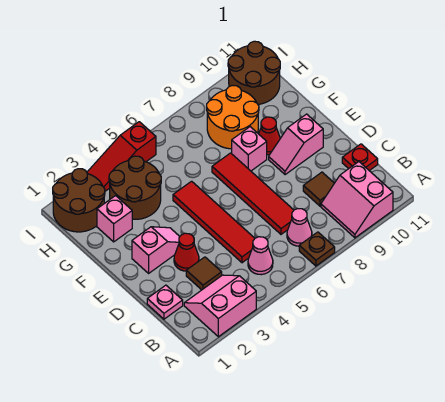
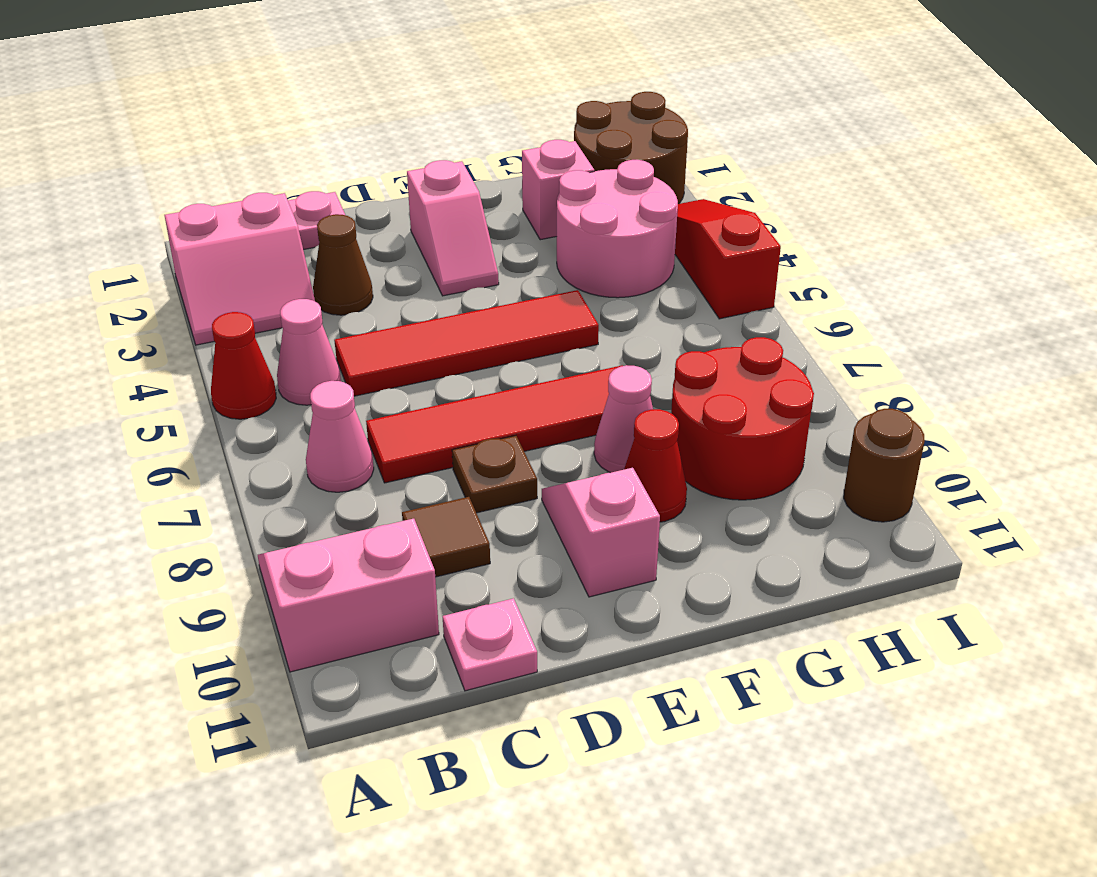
pink slope A2:B3 level 1 top A -> pink slope A2:B3 level 1 top 2
brown plate A7 level 1 -> brown plate D8 level 1
brown tile C3 level 1 -> brown cone C3 level 1
red plate C11 level 1 -> pink plate C11 level 1
red cone D3 level 1 -> red cone A5 level 1
pink brick F8 level 1 -> pink cone F8 level 1
brown round brick G3:H4 level 1 -> pink round brick G3:H4 level 1
orange round brick G8:H9 level 1 -> red round brick G8:H9 level 1
brown round brick H10:I11 level 1 -> brown round brick I10 level 1

